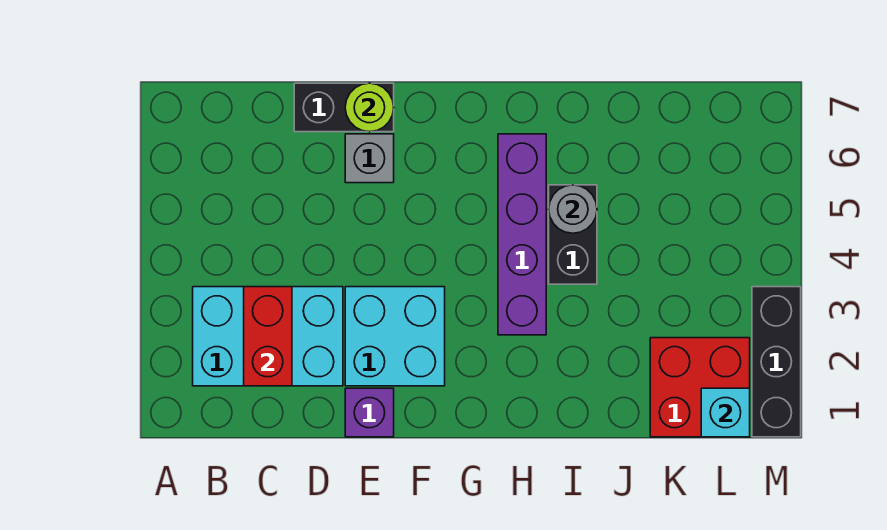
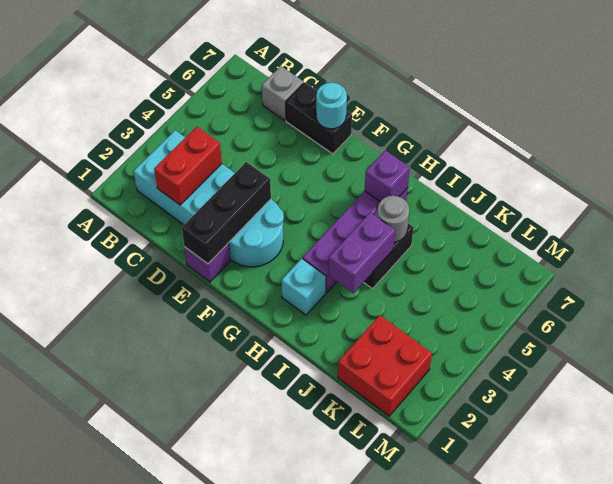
cyan brick E2:F3 level 1 -> cyan round brick E2:F3 level 1
grey brick E6 level 1 -> grey brick C7 level 1
lime round brick E7 level 2 -> cyan round brick E7 level 2
none -> purple brick H6 level 2
none -> purple brick I3:I4 level 2
cyan brick L1 level 2 -> cyan brick H2 level 1
black brick M1:M3 level 1 -> black brick E1:E3 level 2

